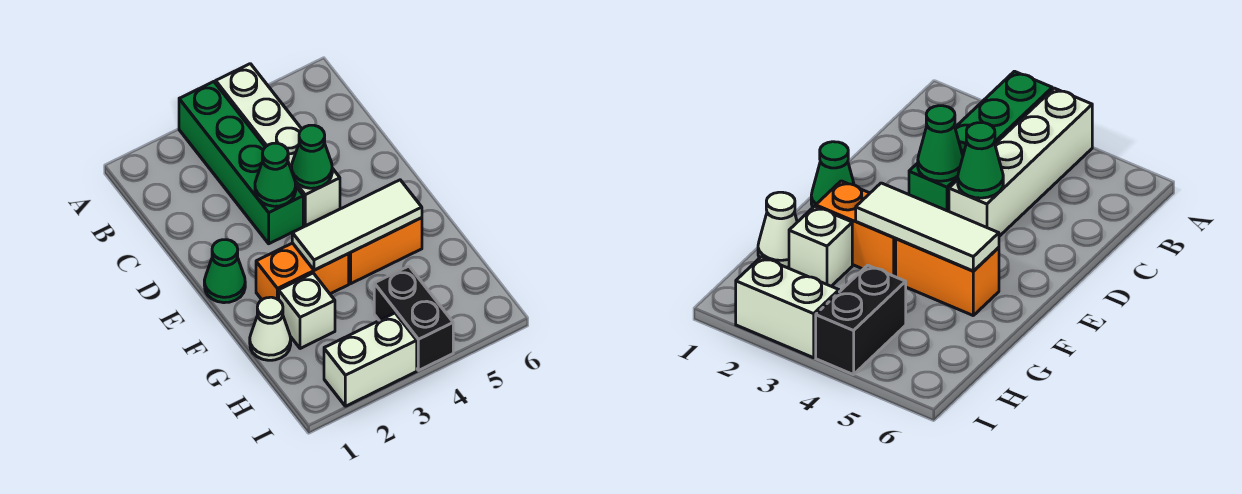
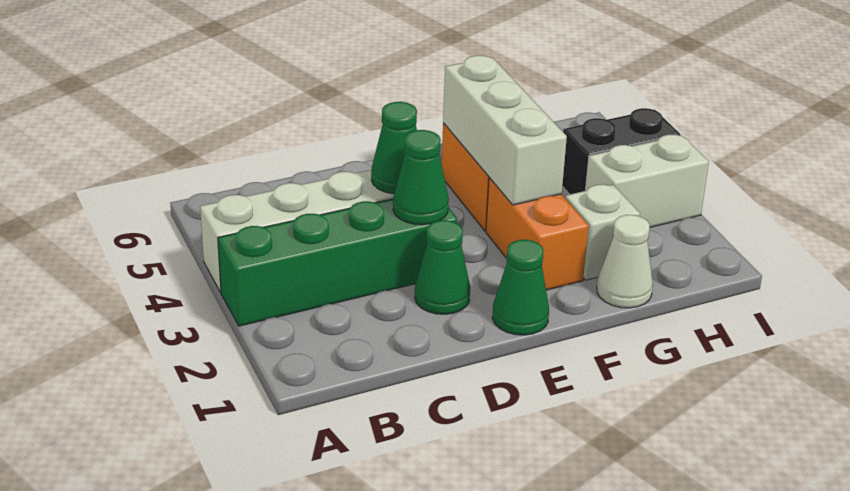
none -> green cone D2 level 1
white tile F3:F5 level 2 -> white brick F3:F5 level 2
white brick I2:I3 level 1 -> white brick H3:I3 level 1

